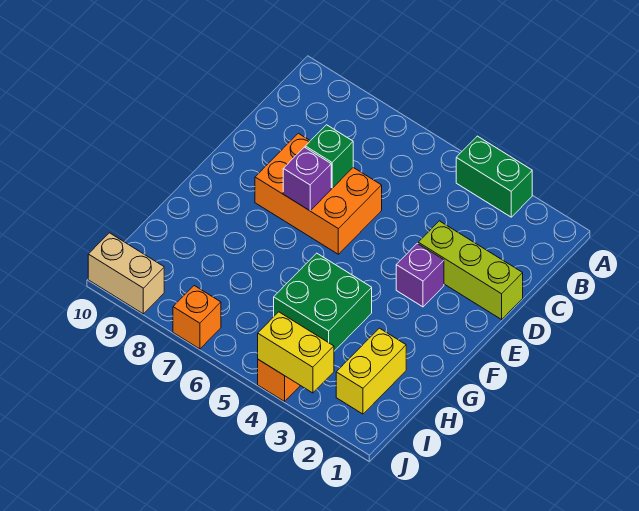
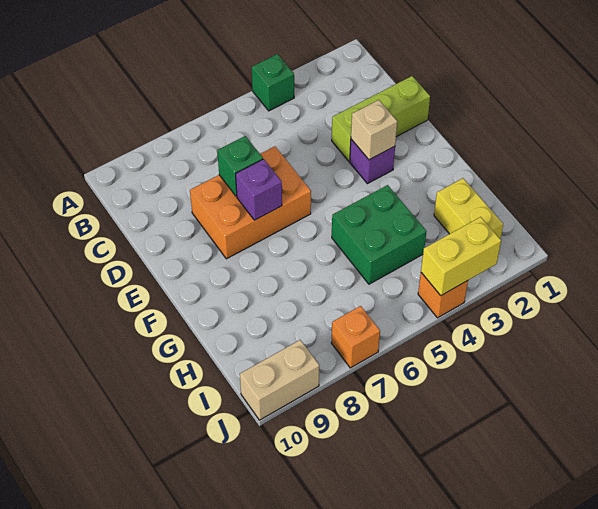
green brick A3:A4 level 1 -> green brick A4 level 1
none -> tan brick E3 level 2

